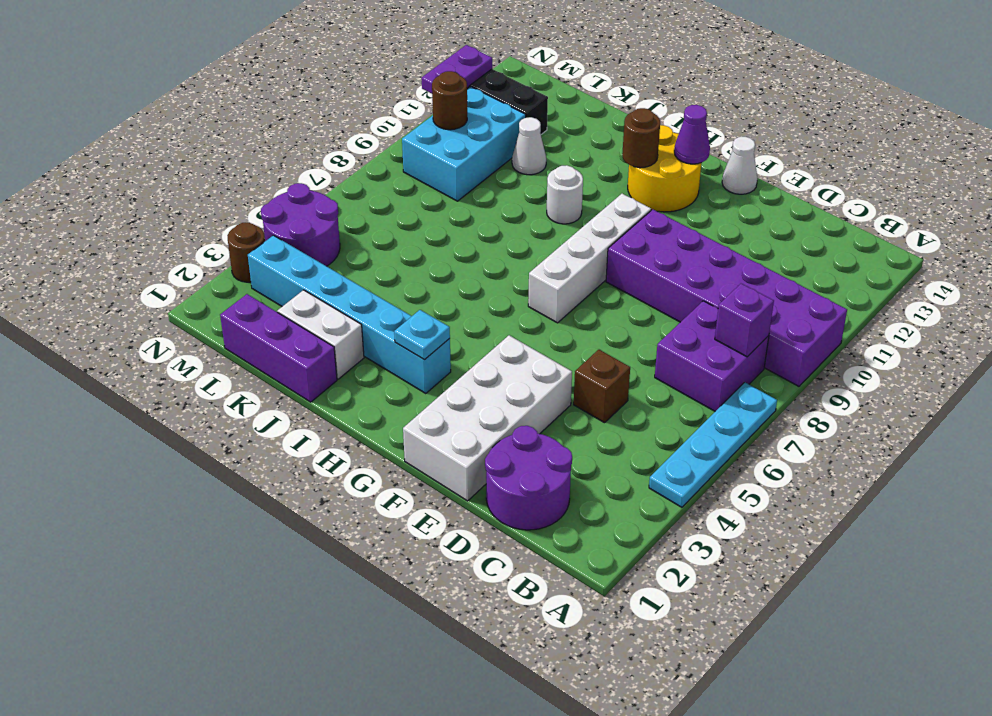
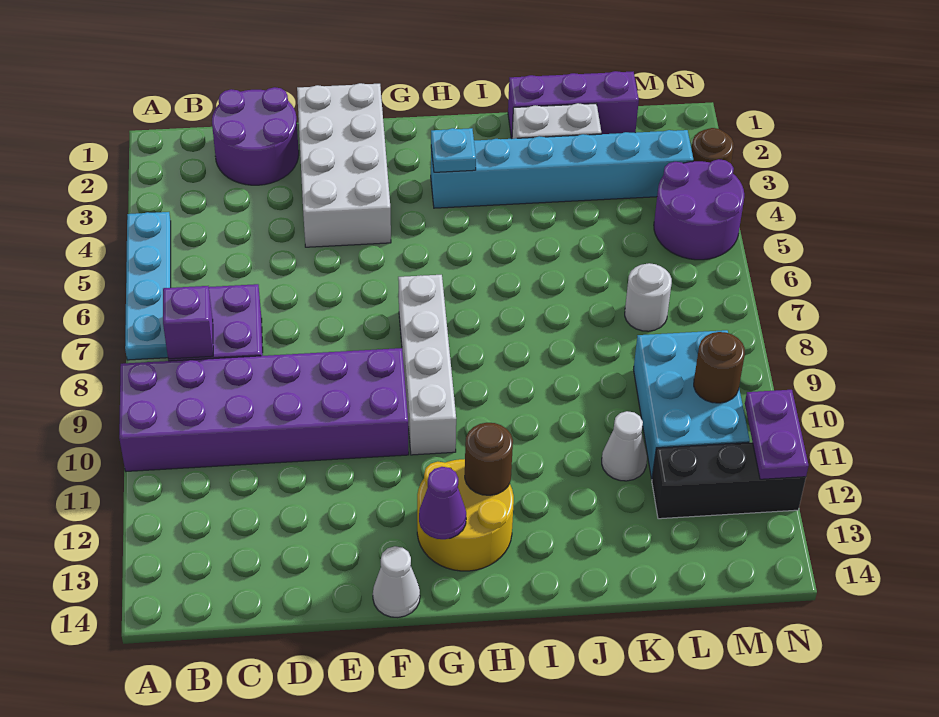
brown brick D5 level 1 -> none
white round brick I10 level 1 -> white round brick L7 level 1

